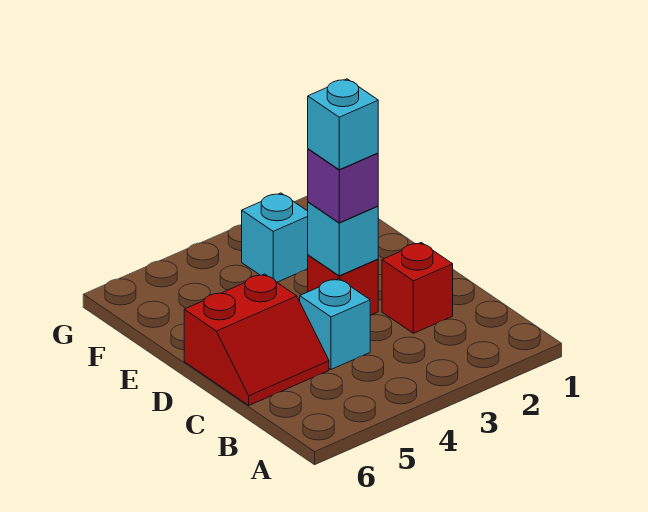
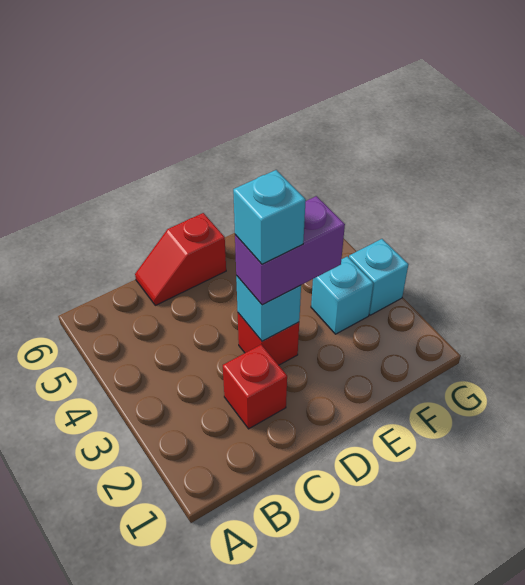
cyan brick C4 level 1 -> cyan brick G3 level 1
red slope C5:D6 level 1 top D -> red slope C6:D6 level 1 top D
purple brick D3 level 3 -> purple brick D3:E3 level 3

